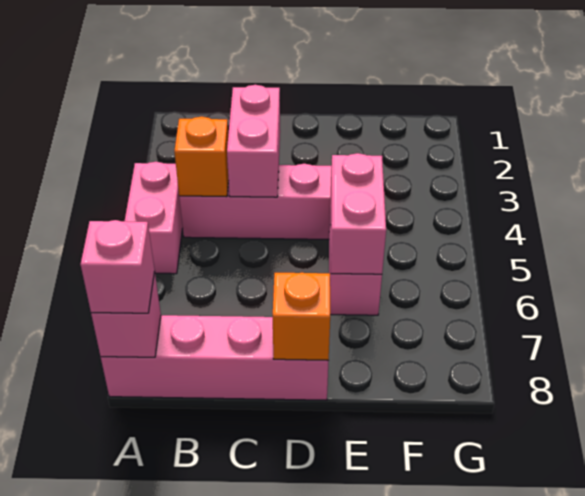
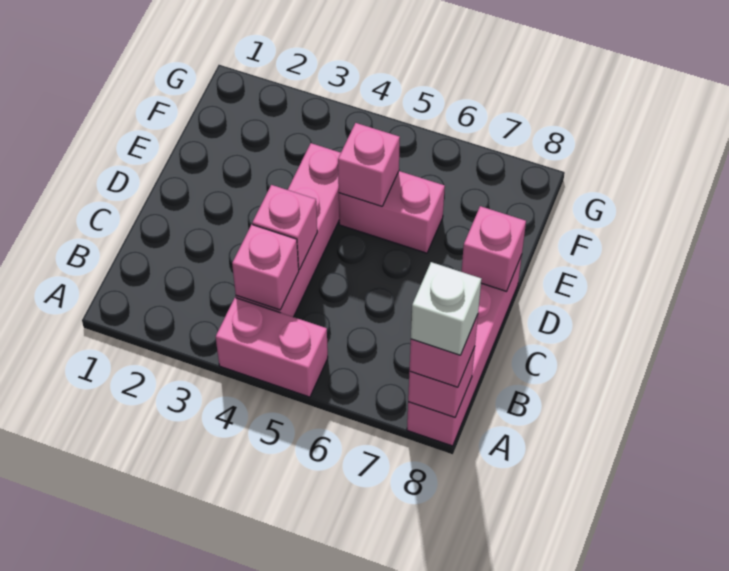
none -> white brick A8 level 4
orange brick B4 level 2 -> pink brick B4 level 2
pink brick C3:C4 level 2 -> pink brick C4 level 2
orange brick D8 level 2 -> pink brick D8 level 2
pink brick E5:E6 level 2 -> pink brick E5 level 2

